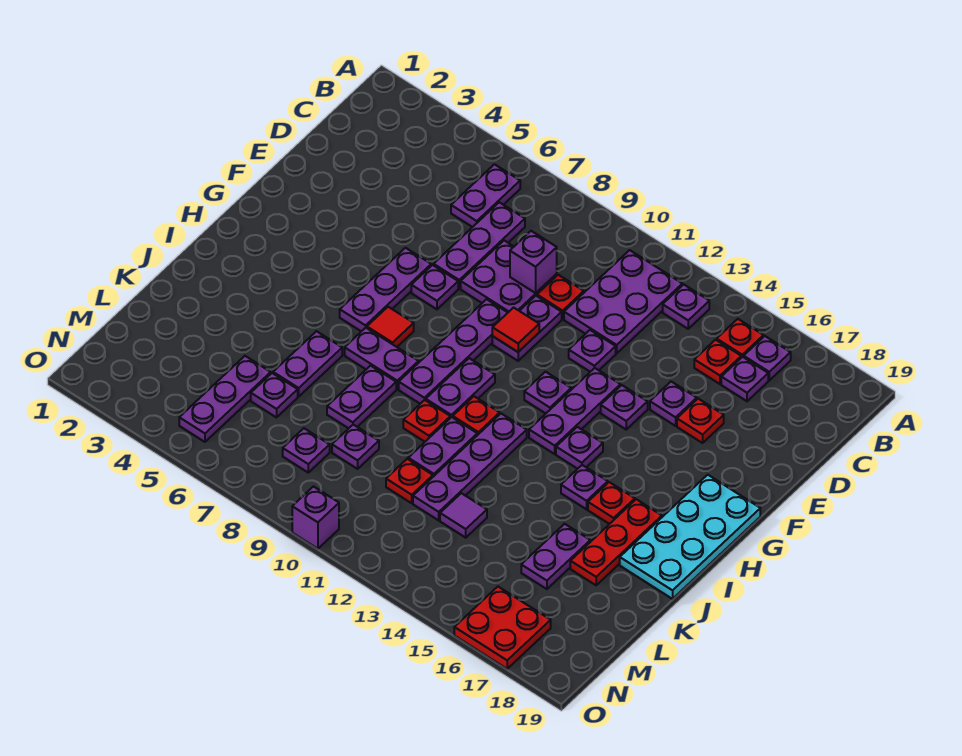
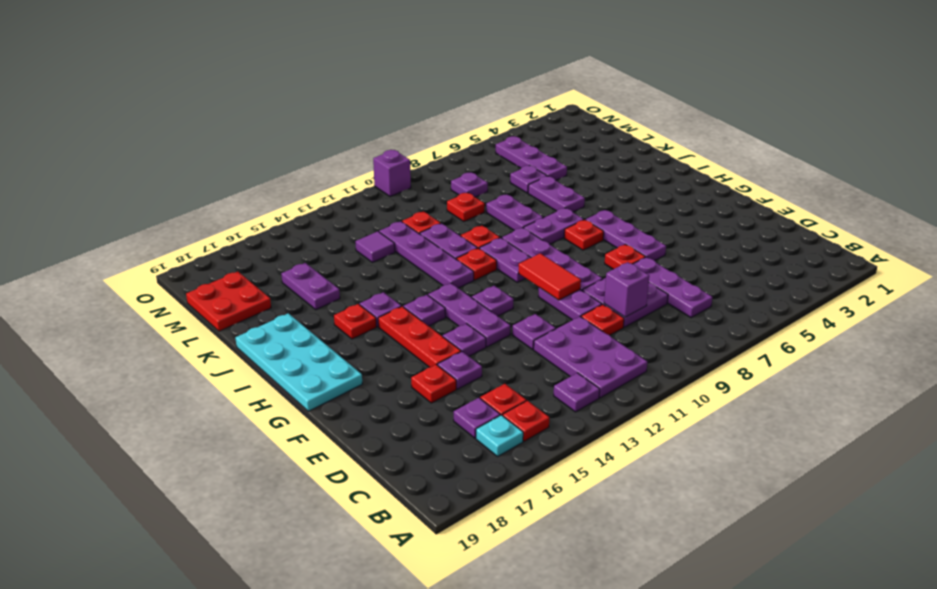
purple plate B6:C6 level 1 -> none
purple plate B16 level 1 -> cyan plate B16 level 1
purple plate F7 level 1 -> red plate F7 level 1
red tile F10 level 2 -> red tile F10:G10 level 2
red tile H7 level 1 -> red plate H7 level 1
red plate I17:K17 level 1 -> red plate F15:H15 level 1
purple plate L9 level 1 -> red plate L9 level 1
red plate N16:O17 level 1 -> red plate L18:M19 level 1

